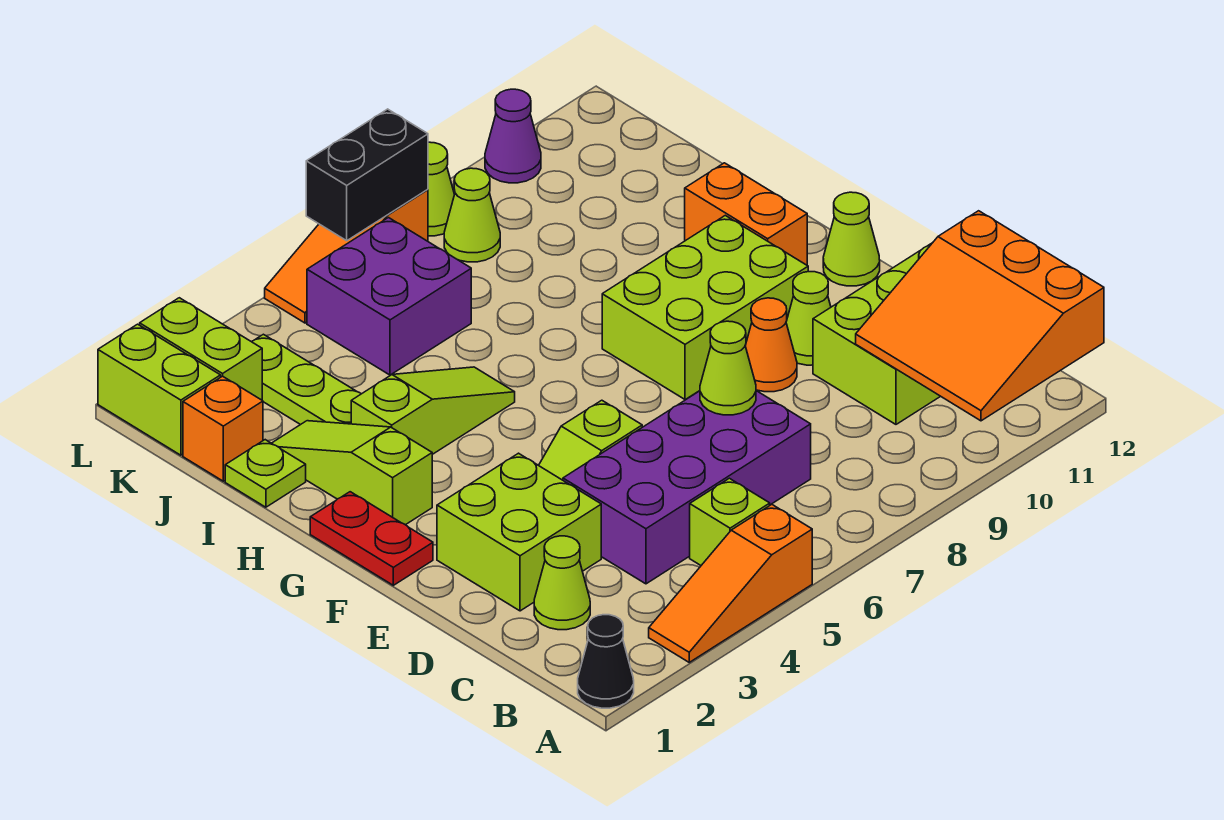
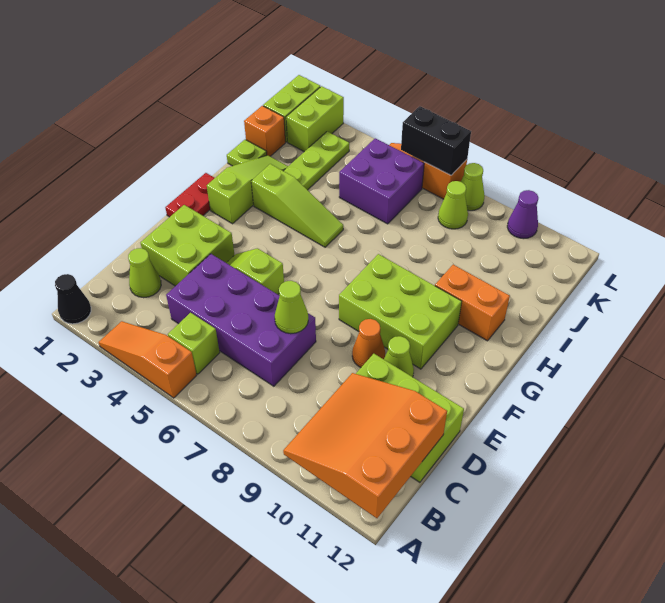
lime cone F12 level 1 -> none
orange brick G11:H11 level 1 -> orange brick H10:H11 level 1

